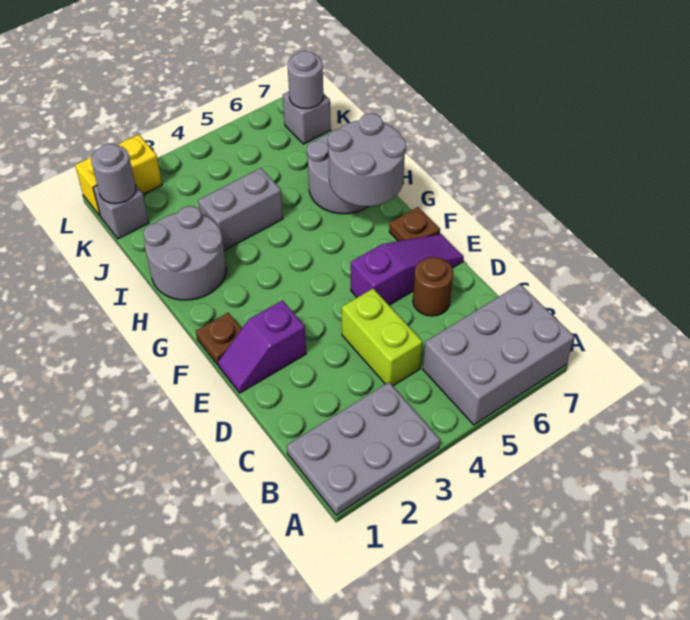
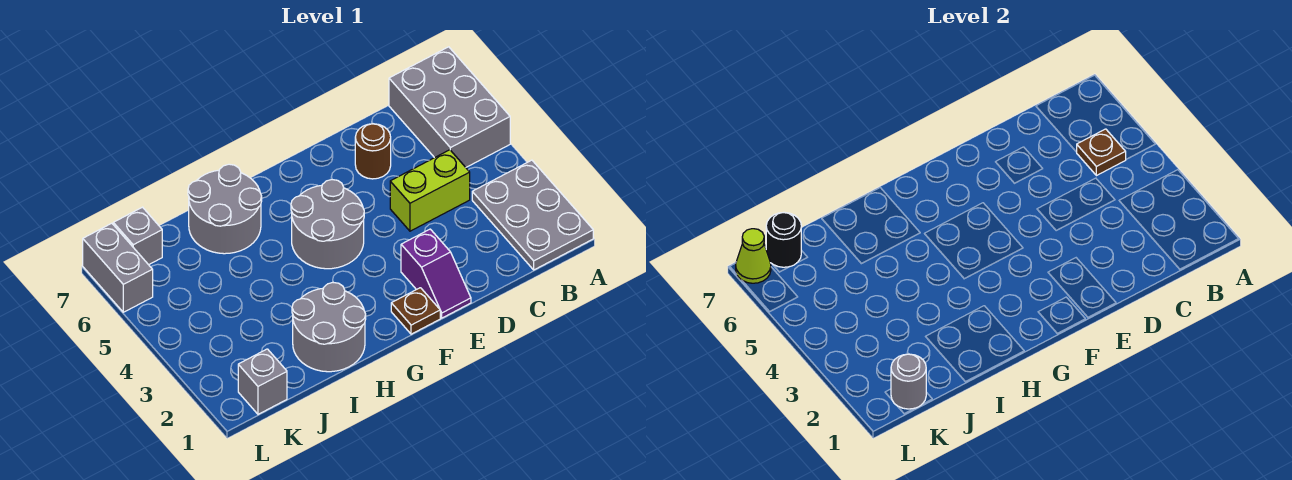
purple slope E5:E7 level 1 top 5 -> none
brown plate F7 level 1 -> brown plate B5 level 2
grey round brick G6:H7 level 2 -> grey round brick F4:G5 level 1
grey brick I3:I4 level 1 -> grey brick L6:L7 level 1
grey round brick K7 level 2 -> black round brick K7 level 2
yellow brick L1:L2 level 1 -> none
none -> lime cone L7 level 2

